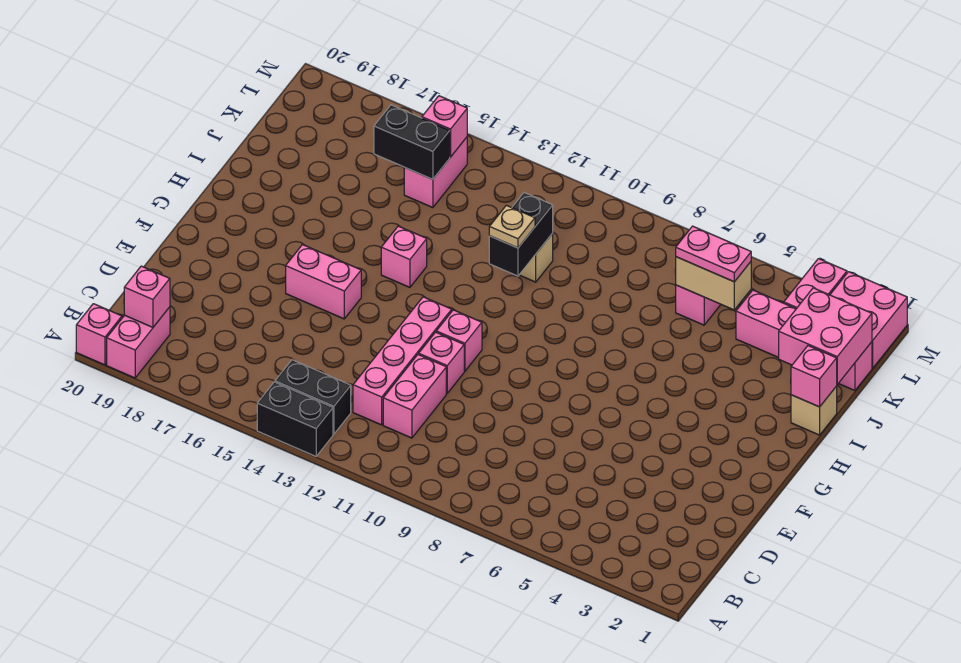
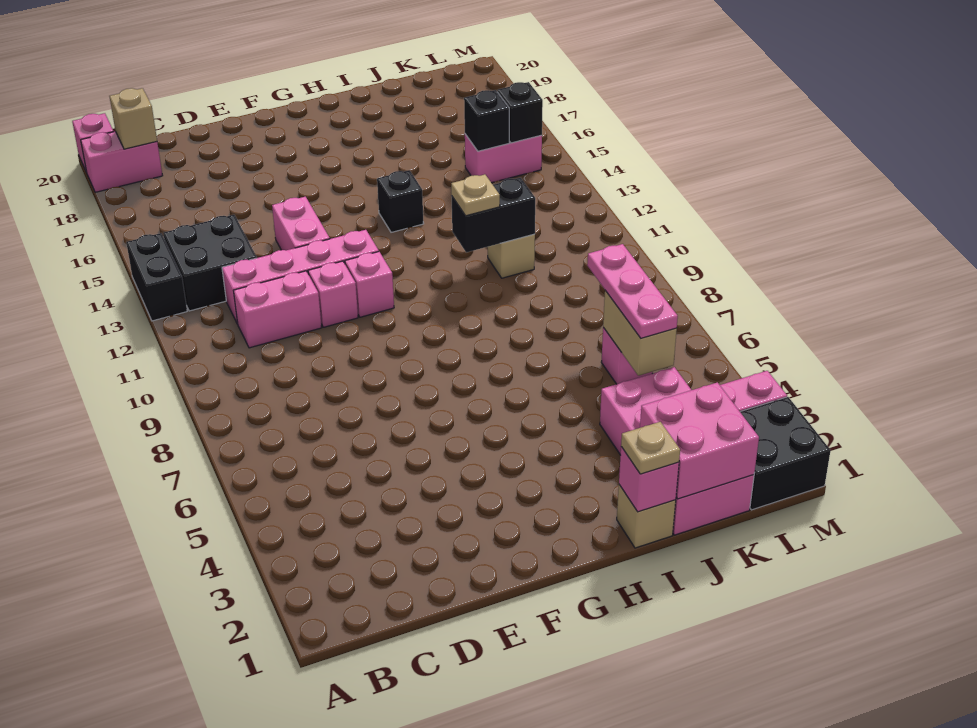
black brick B13:B14 level 1 -> black brick B13:C14 level 1
pink brick B19 level 2 -> tan brick B19 level 2
pink brick F15:F16 level 1 -> pink brick E13:E14 level 1
pink brick H14 level 1 -> black brick H14 level 1
none -> tan plate I1 level 3
pink brick K1:K4 level 1 -> pink brick J1:K4 level 1
pink plate K5:K6 level 3 -> pink plate K5:K7 level 3
black brick K15:K16 level 2 -> black brick K15 level 2
pink brick L1:M2 level 1 -> black brick L1:M2 level 1
pink brick L15 level 2 -> black brick L15 level 2

